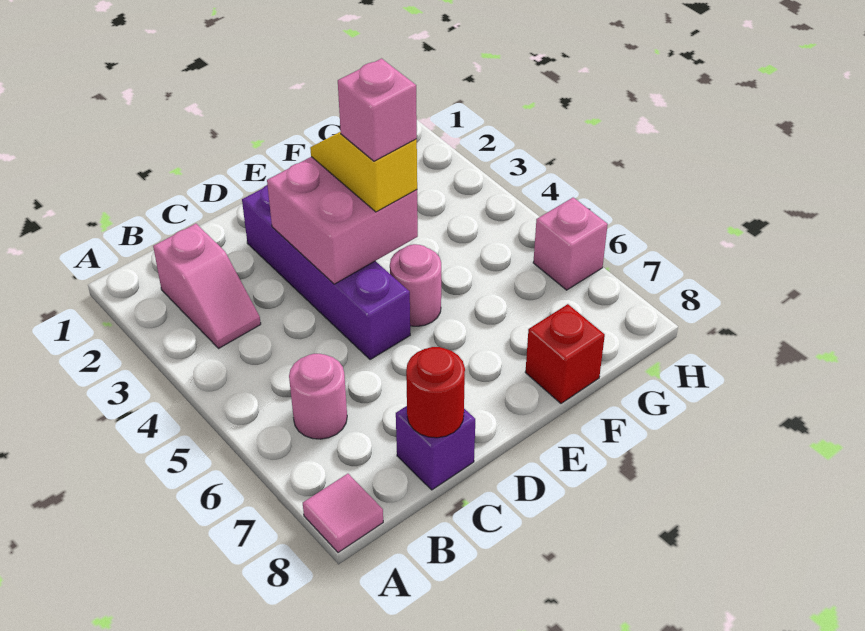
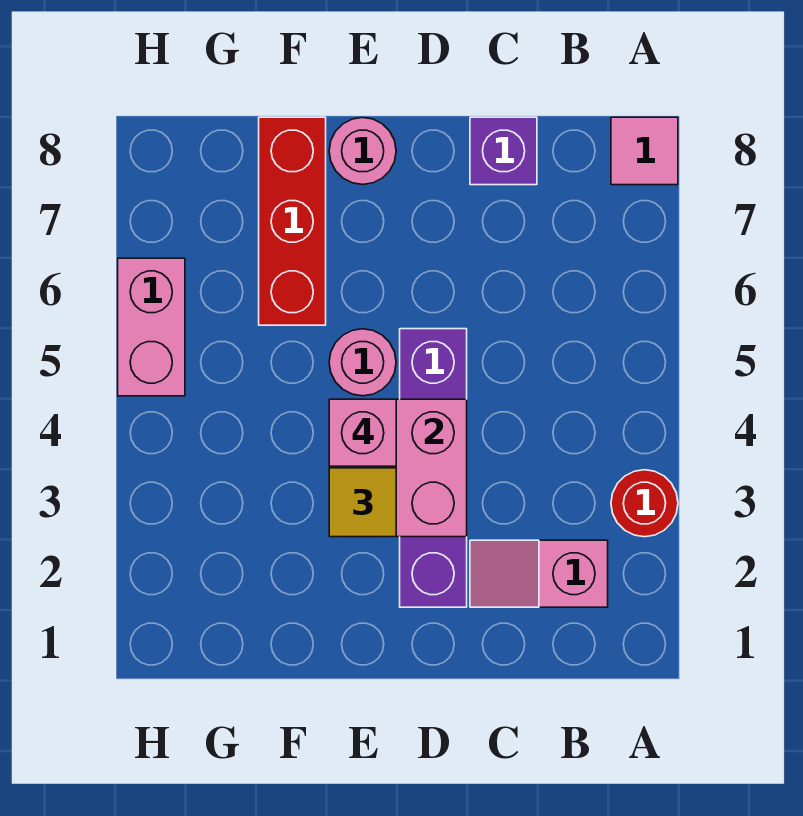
pink slope B2:B3 level 1 top 2 -> pink slope B2:C2 level 1 top B
pink round brick B6 level 1 -> pink round brick E8 level 1
red round brick C8 level 2 -> red round brick A3 level 1
red brick F8 level 1 -> red brick F6:F8 level 1
pink brick H6 level 1 -> pink brick H5:H6 level 1

